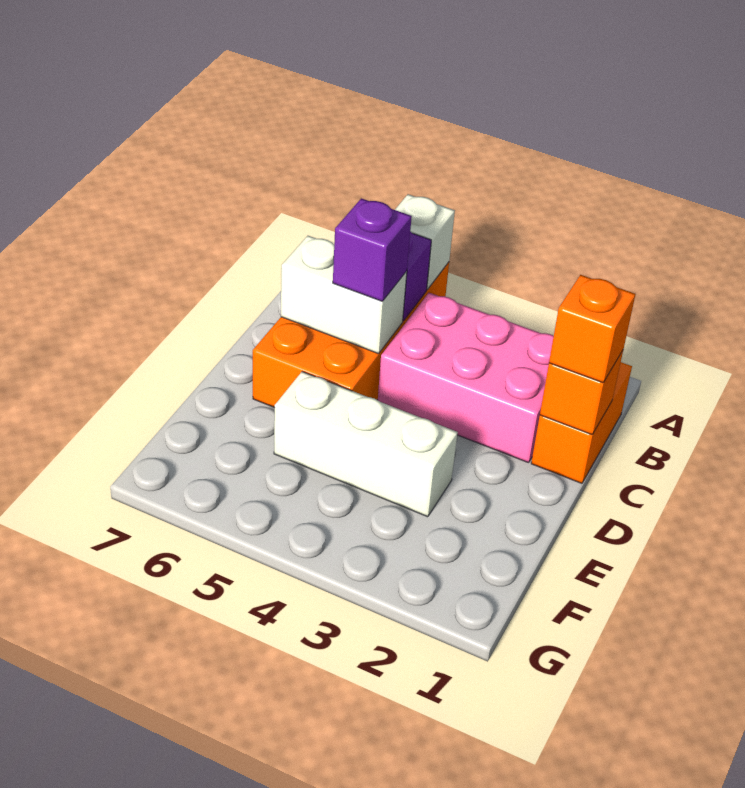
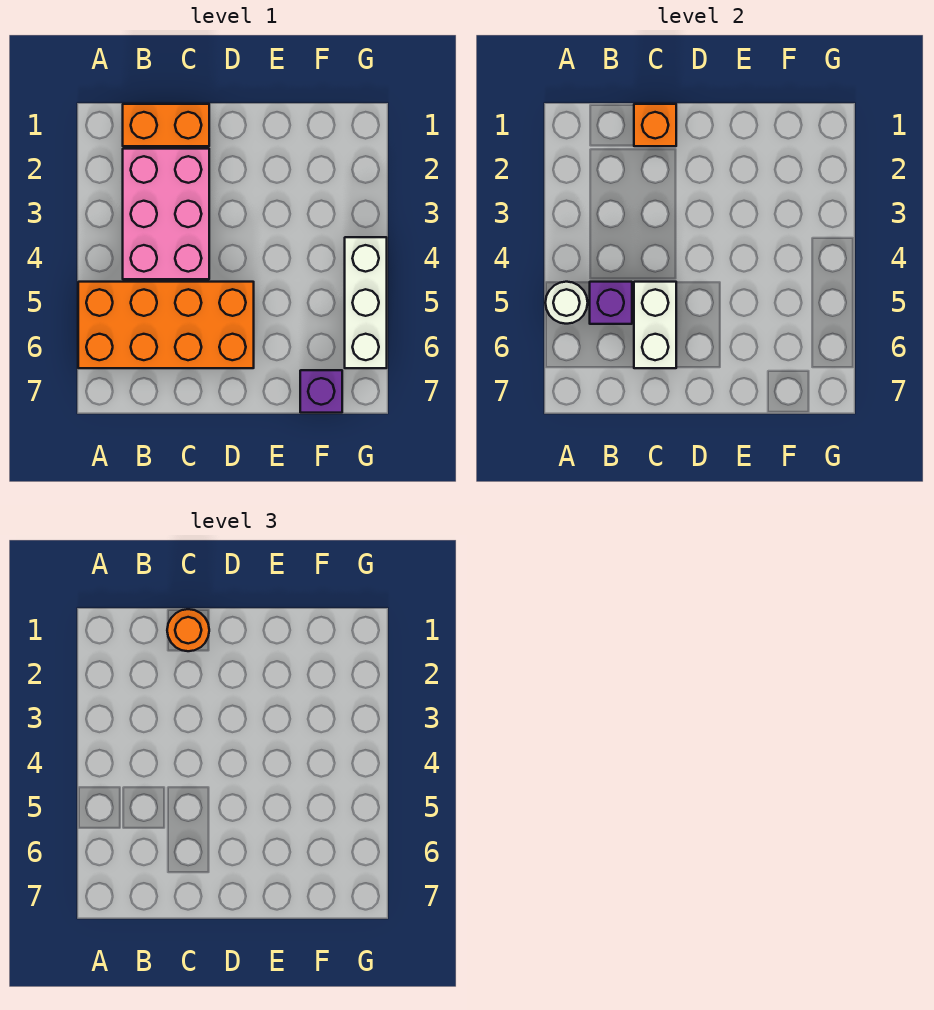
white brick A5 level 2 -> white round brick A5 level 2
orange brick C1 level 3 -> orange round brick C1 level 3
purple brick C5 level 3 -> purple brick F7 level 1
white brick E3:E5 level 1 -> white brick G4:G6 level 1

